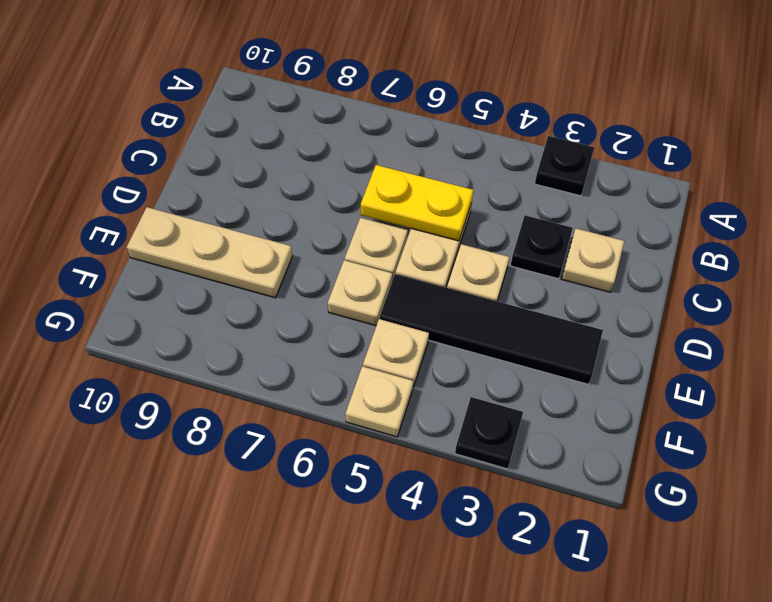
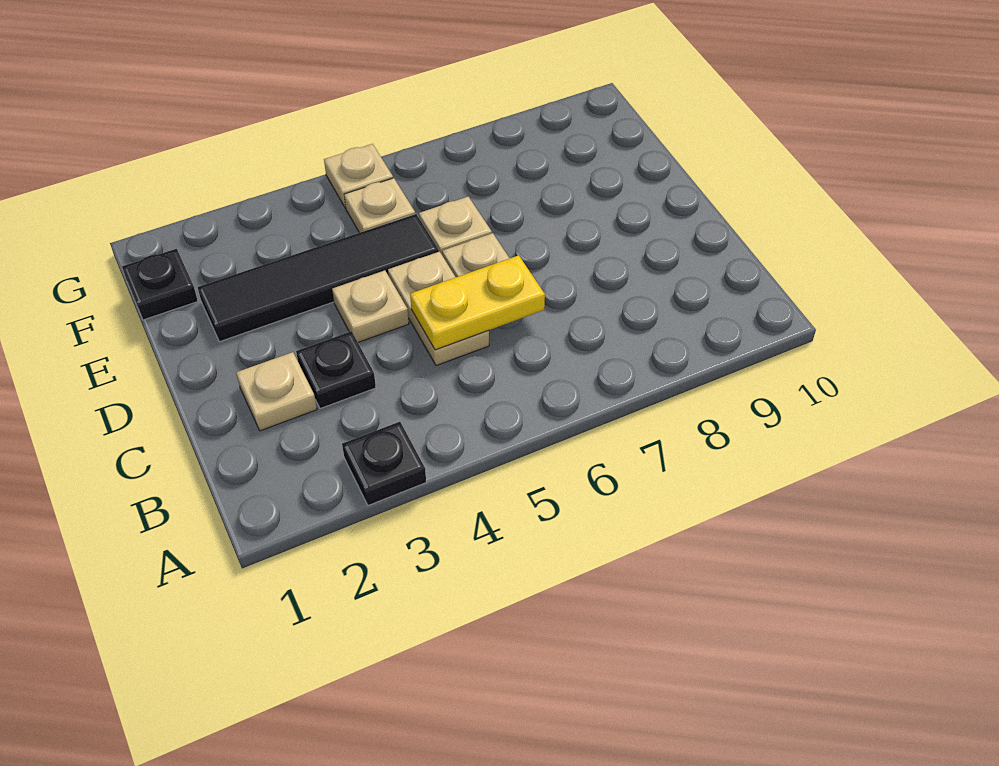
tan plate E8:E10 level 1 -> none
black plate G3 level 1 -> black plate F1 level 1

